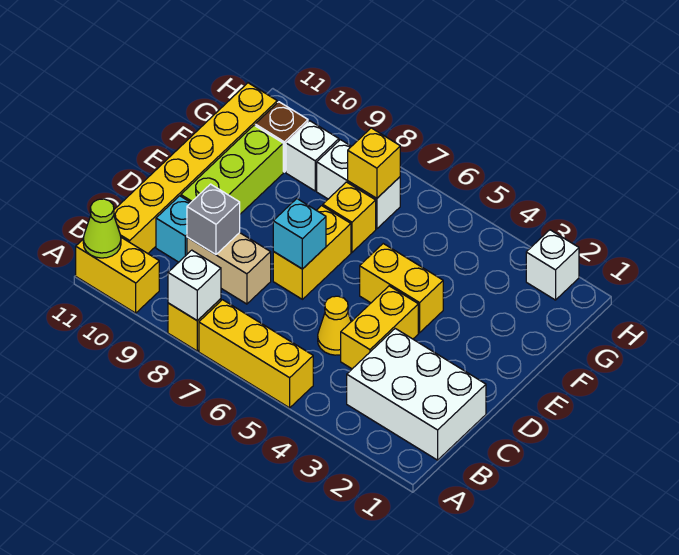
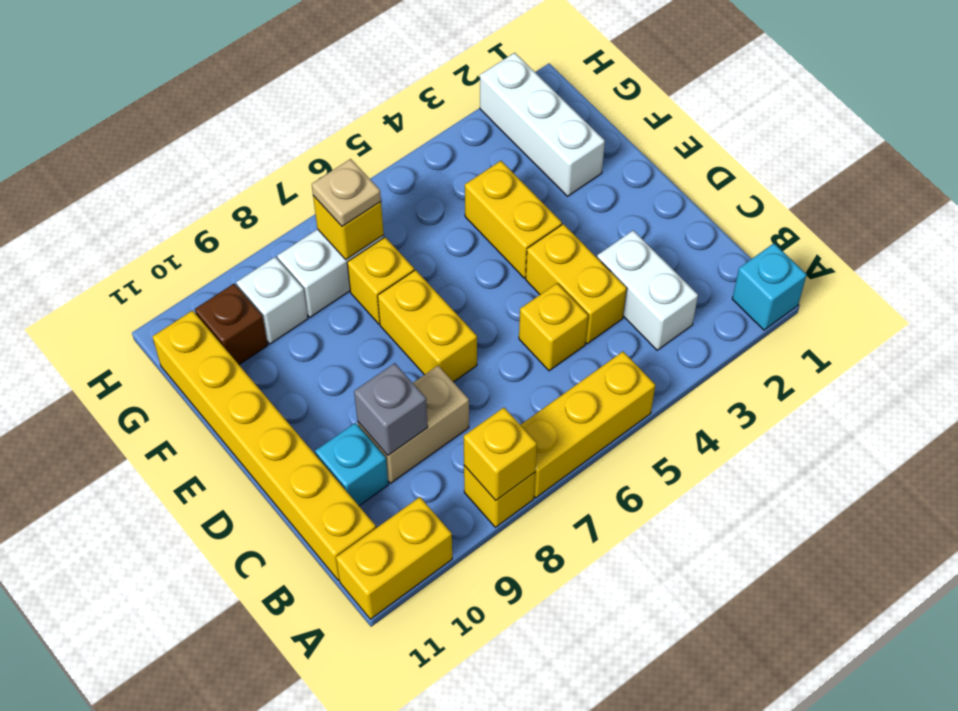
white brick A8 level 2 -> yellow brick A8 level 2
lime cone A11 level 2 -> none
white brick B1:C3 level 1 -> white brick B3:C3 level 1
yellow cone C5 level 1 -> yellow brick C5 level 1
cyan brick D7 level 2 -> cyan brick A1 level 1
lime brick D10:F10 level 1 -> none
yellow brick E4:E5 level 1 -> yellow brick E4:F4 level 1
none -> tan plate G7 level 3
white brick H2 level 1 -> white brick F2:H2 level 1

